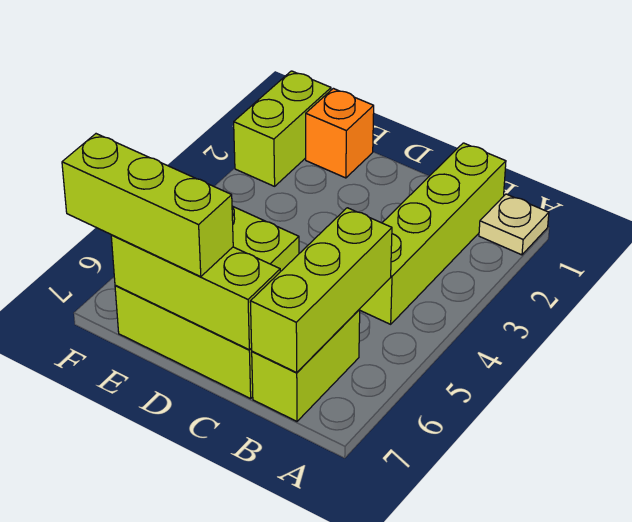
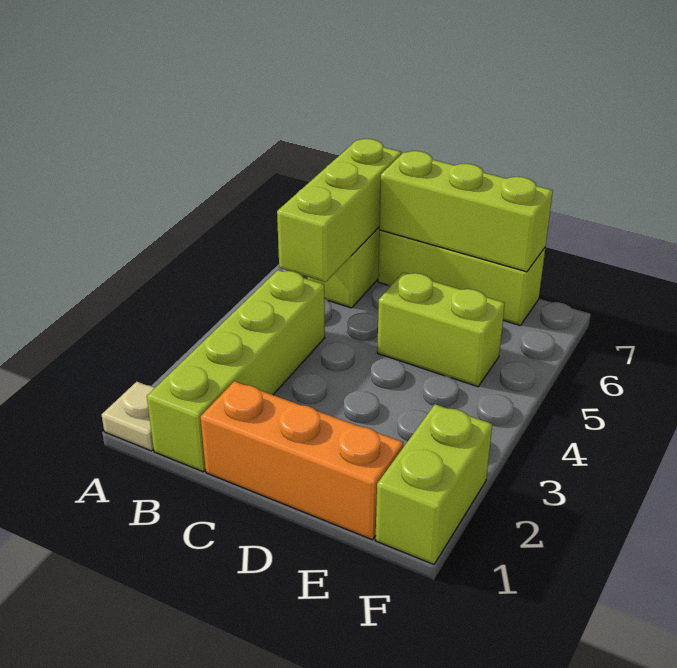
lime brick D7:F7 level 3 -> none
orange brick E1 level 1 -> orange brick C1:E1 level 1

